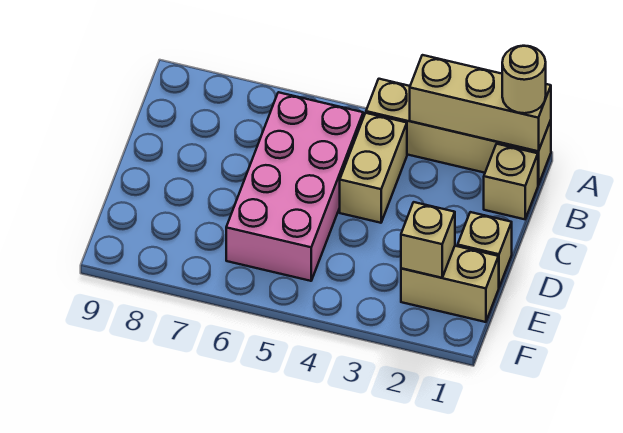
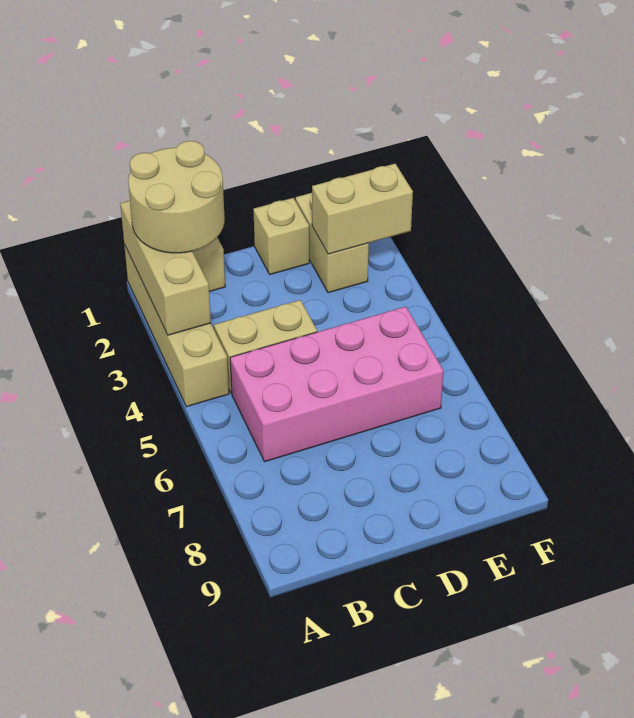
tan round brick A1 level 3 -> tan round brick A1:B2 level 3
tan brick E2 level 2 -> tan brick E2:F2 level 2

